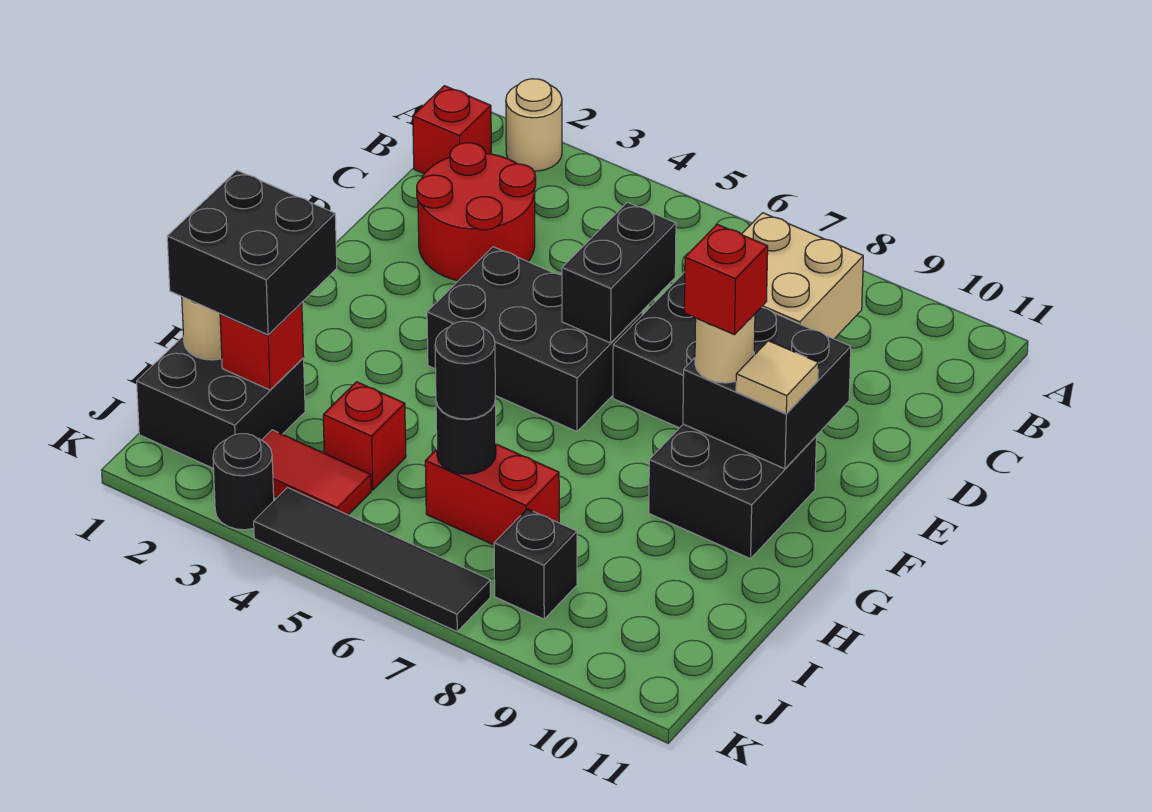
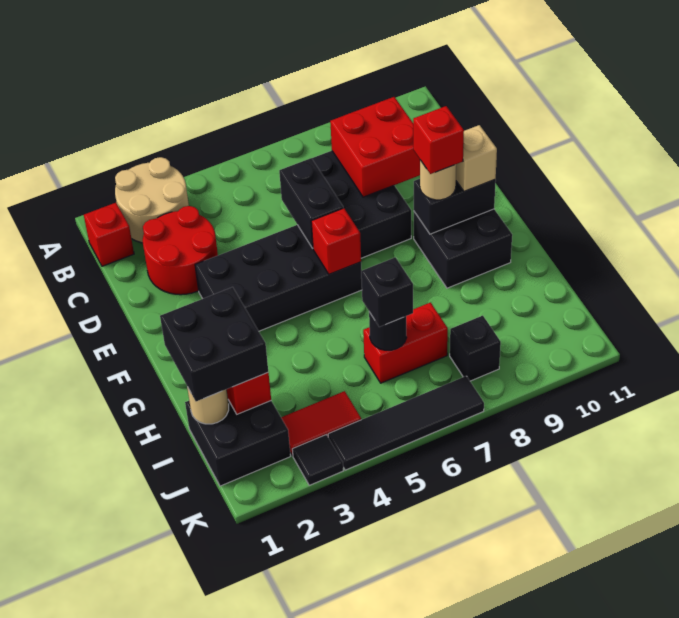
tan round brick A2 level 1 -> tan round brick A2:B3 level 1
tan brick C8:D9 level 2 -> red brick C8:D9 level 2
black brick E4:F6 level 1 -> black brick E3:F6 level 1
black brick E9:F10 level 2 -> black brick F9:F10 level 2
tan tile F10 level 3 -> tan brick F10 level 3
red brick I4 level 1 -> red brick F6 level 2
black round brick I6 level 3 -> black brick I6 level 3
black round brick K3 level 1 -> black tile K3 level 1

